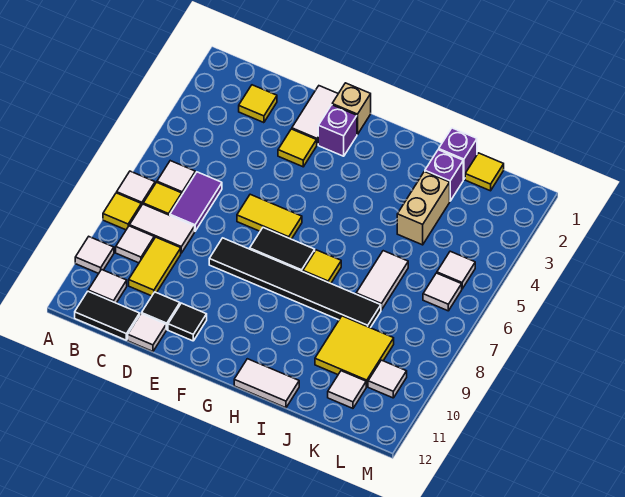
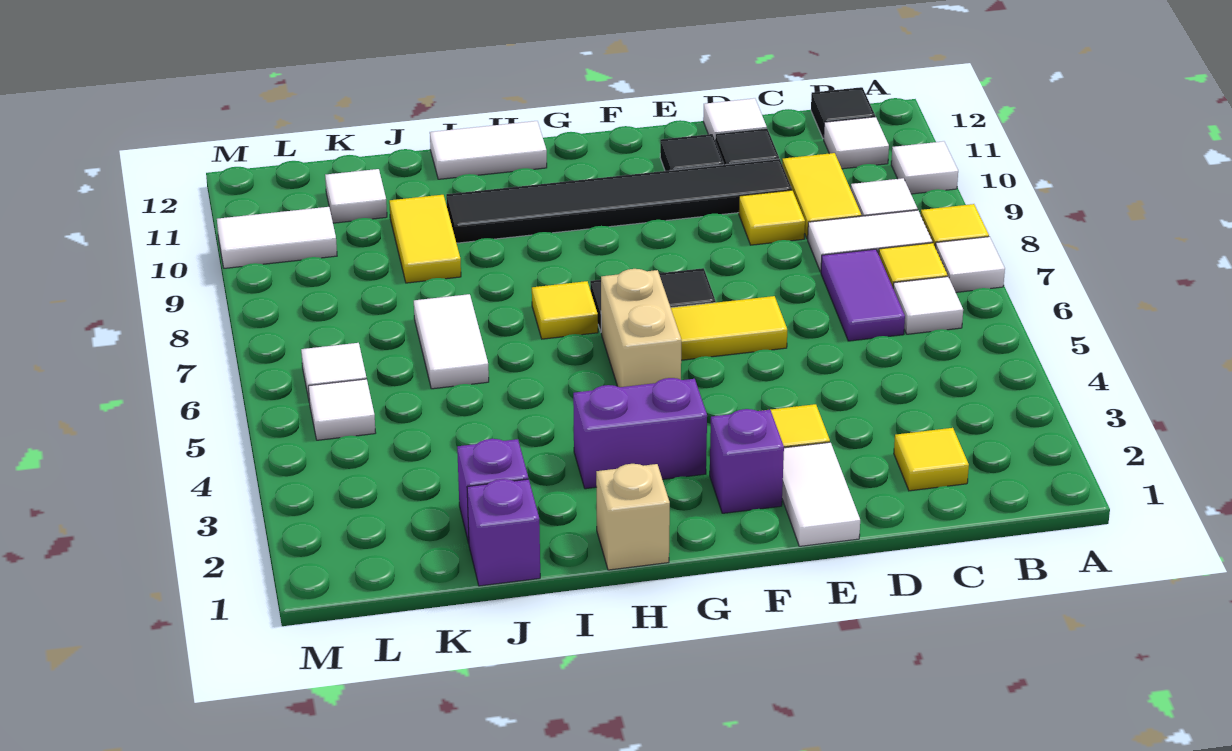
black tile B12:C12 level 1 -> black tile B12 level 1
black tile E8:J8 level 1 -> black tile D10:I10 level 1
tan brick F1 level 1 -> tan brick H1 level 1
none -> purple brick G3:H3 level 1
tan brick J3:J4 level 1 -> tan brick G5:G6 level 1
yellow tile J9:K10 level 1 -> yellow tile J9:J10 level 1
yellow tile K1 level 1 -> yellow tile D9 level 1
white tile L10 level 1 -> white tile L10:M10 level 1

